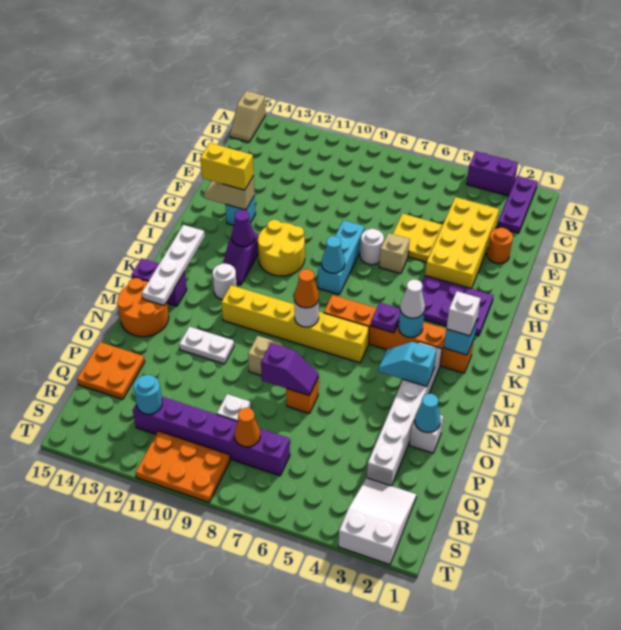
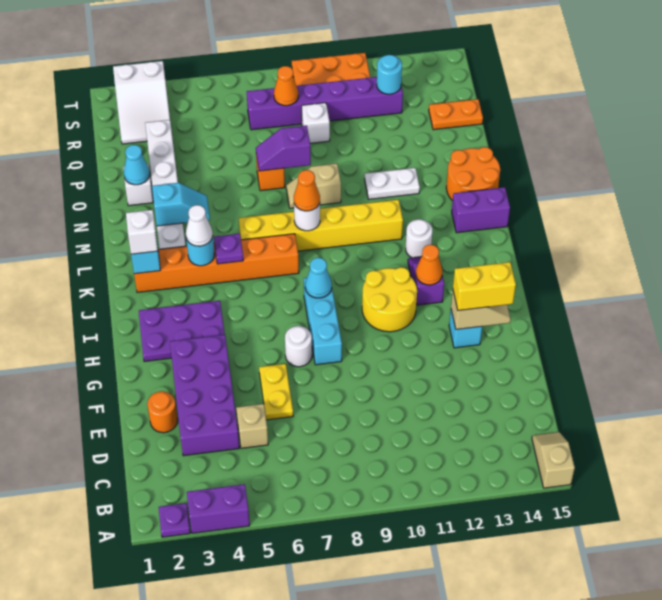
purple plate A2:C2 level 1 -> purple plate A2 level 1
yellow brick D3:G4 level 1 -> purple brick D3:G4 level 1
yellow plate E5:F6 level 1 -> yellow plate E6:F6 level 1
tan brick G6 level 1 -> tan brick D5 level 1
purple cone I12 level 2 -> orange cone I12 level 2
white plate J14:M14 level 2 -> none
orange plate P14:Q15 level 1 -> orange plate Q14:Q15 level 1

